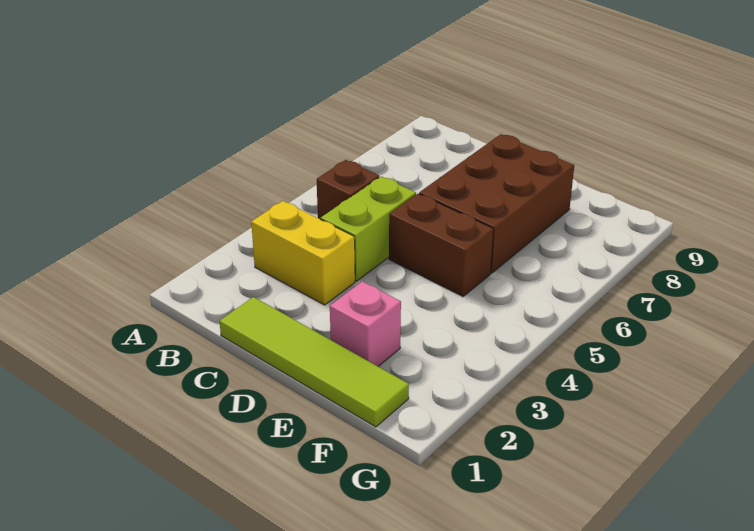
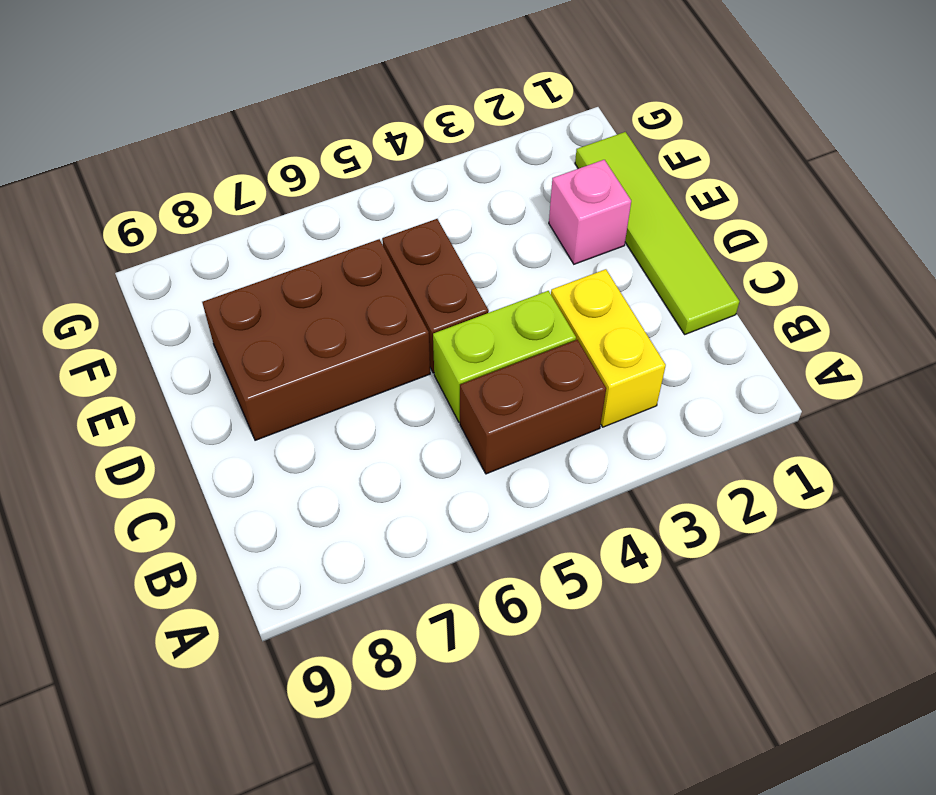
brown brick B5 level 1 -> brown brick B4:B5 level 1

